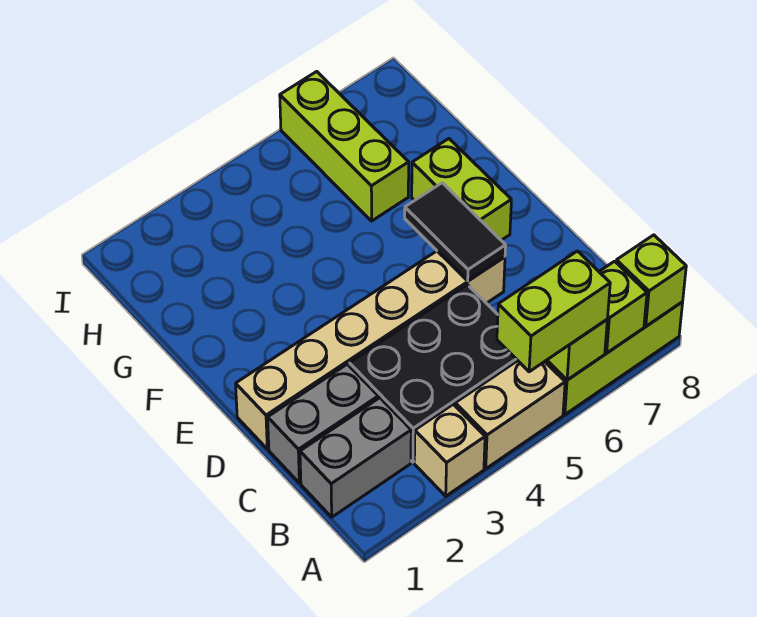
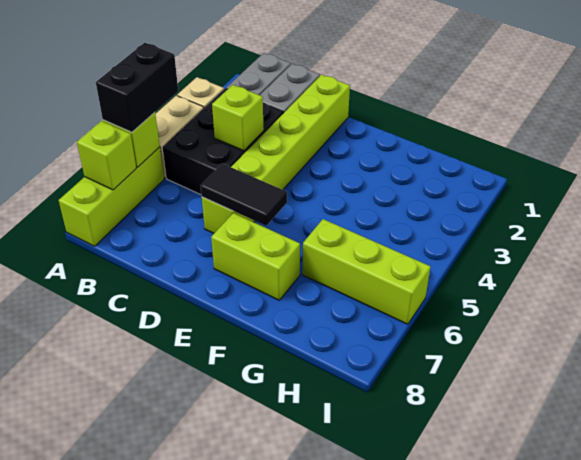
lime brick A5:A6 level 3 -> black brick A5:A6 level 3
lime brick A8 level 2 -> lime brick C4 level 2
tan brick D1:D6 level 1 -> lime brick D1:D6 level 1

